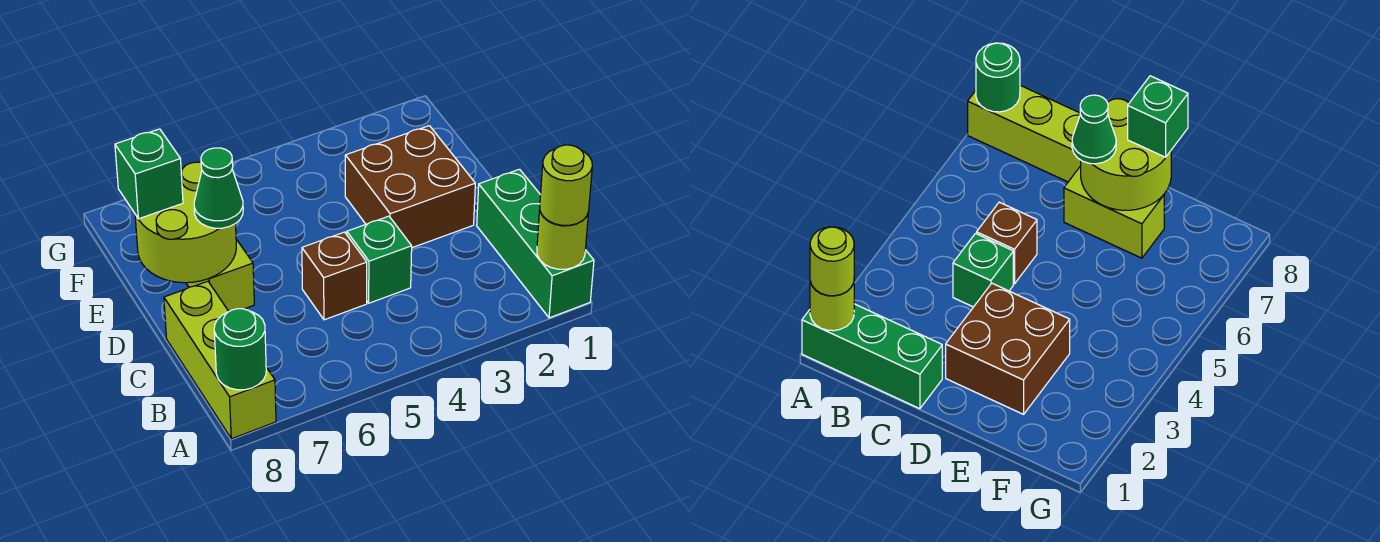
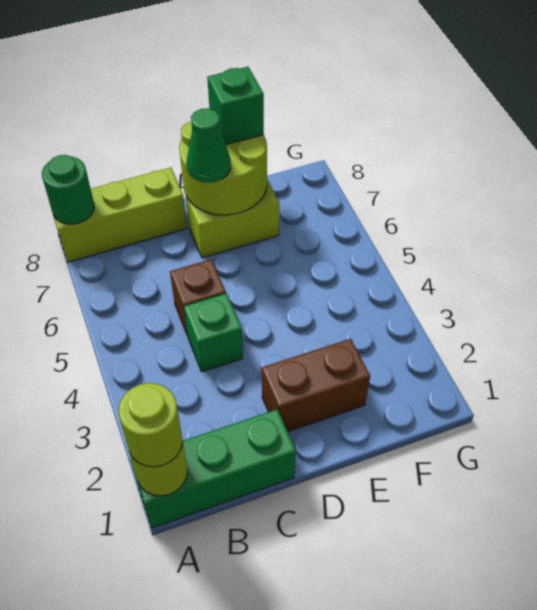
brown brick D2:E3 level 1 -> brown brick D2:E2 level 1

